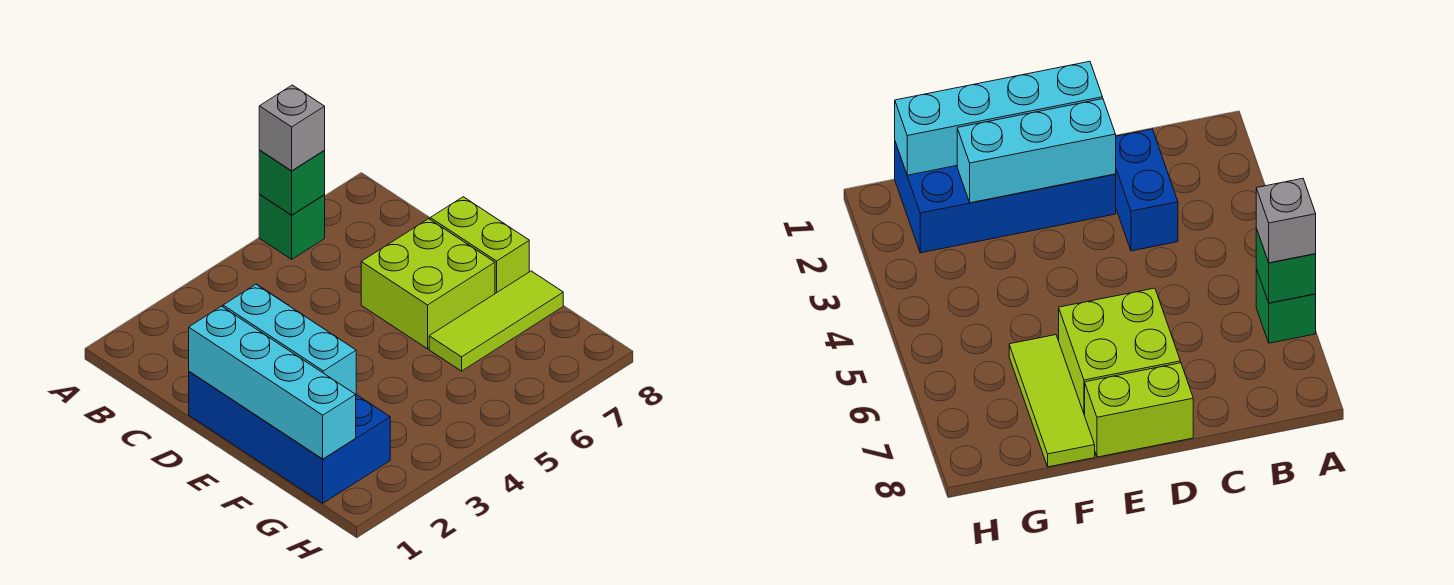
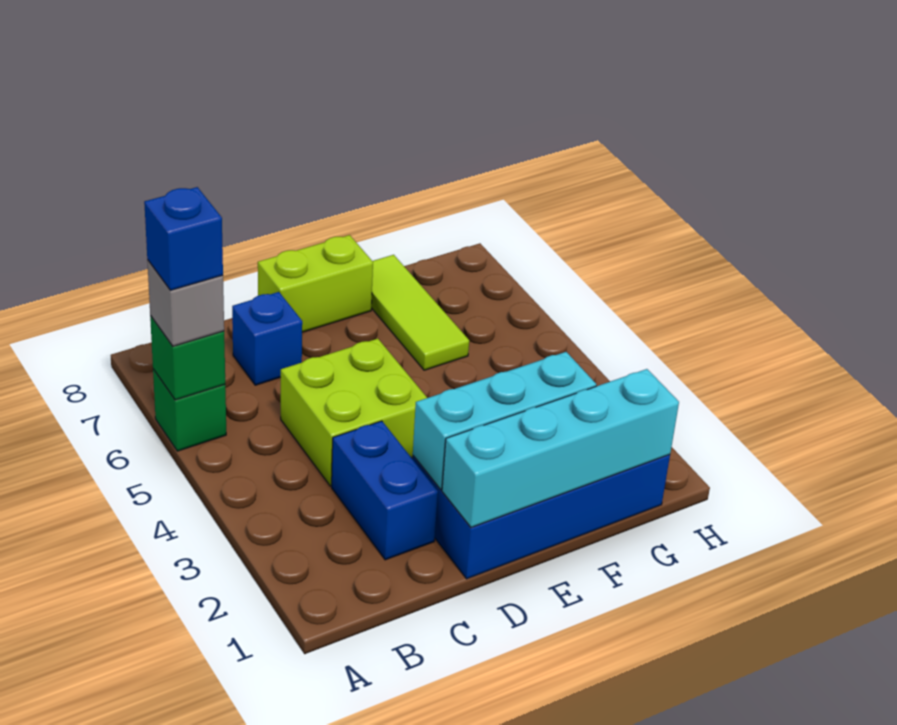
none -> blue brick A6 level 4
none -> blue brick C7 level 1
lime brick D6:E7 level 1 -> lime brick C4:D5 level 1

